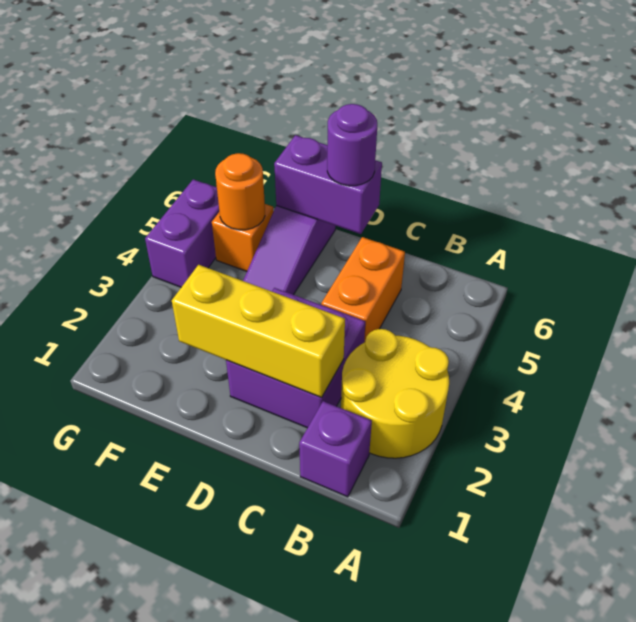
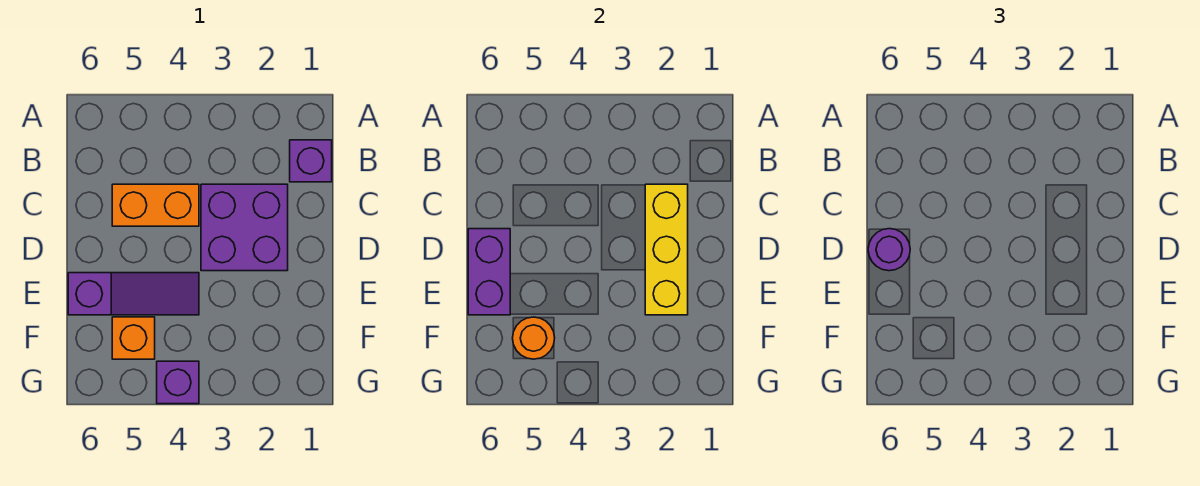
yellow round brick A2:B3 level 1 -> none
purple brick G4:G5 level 1 -> purple brick G4 level 1

